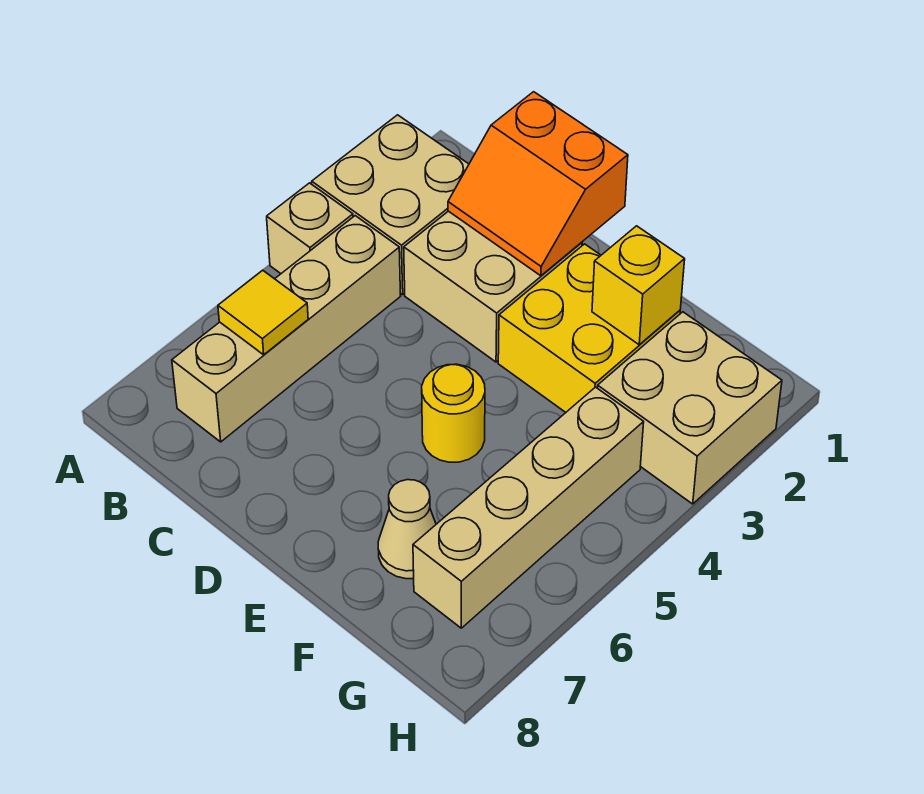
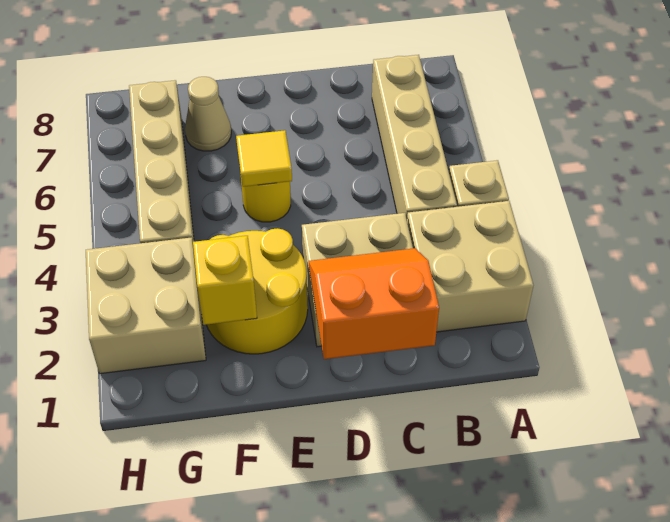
yellow tile B6 level 2 -> yellow tile E5 level 2
yellow brick E2:F3 level 1 -> yellow round brick E2:F3 level 1

